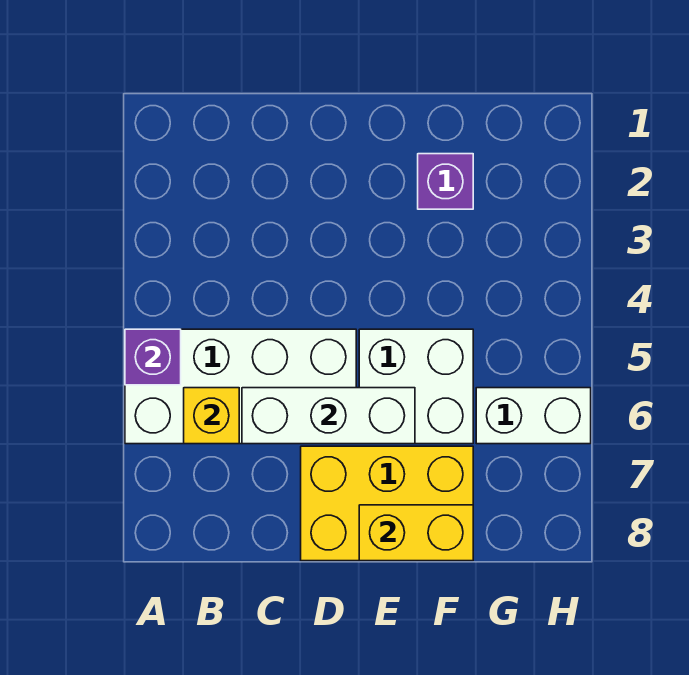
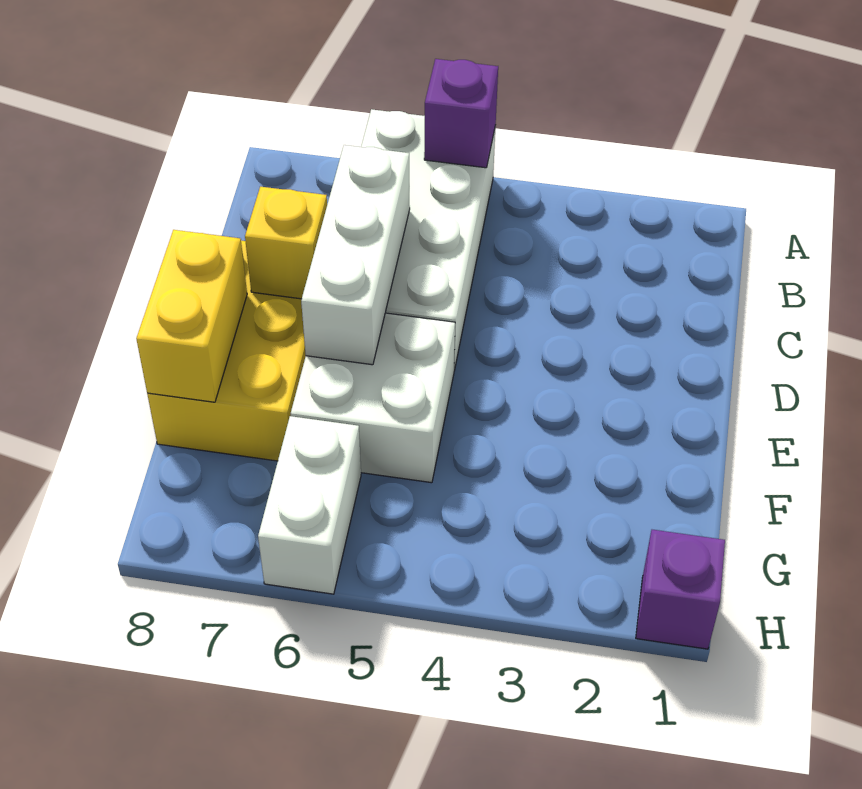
yellow brick B6 level 2 -> yellow brick D7 level 2
purple brick F2 level 1 -> purple brick H1 level 1

